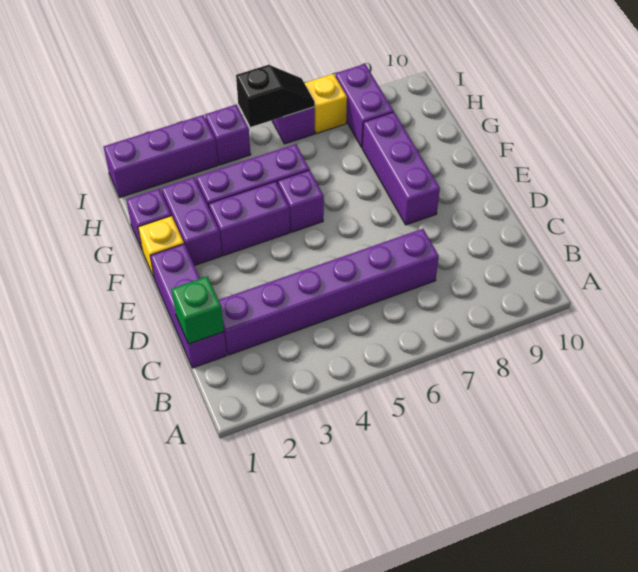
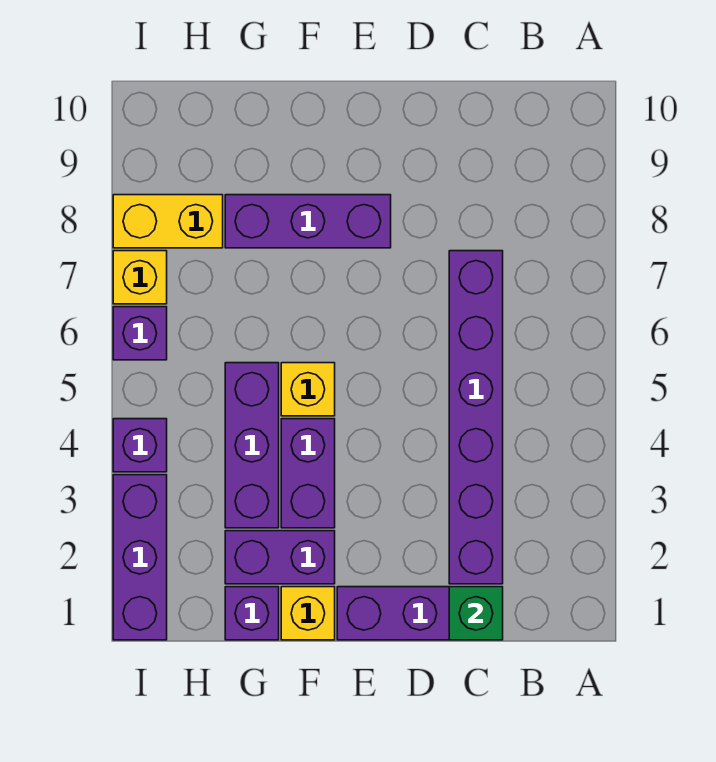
purple brick F5 level 1 -> yellow brick F5 level 1
purple brick H8:I8 level 1 -> yellow brick H8:I8 level 1
black slope I5:I6 level 2 top 5 -> none

